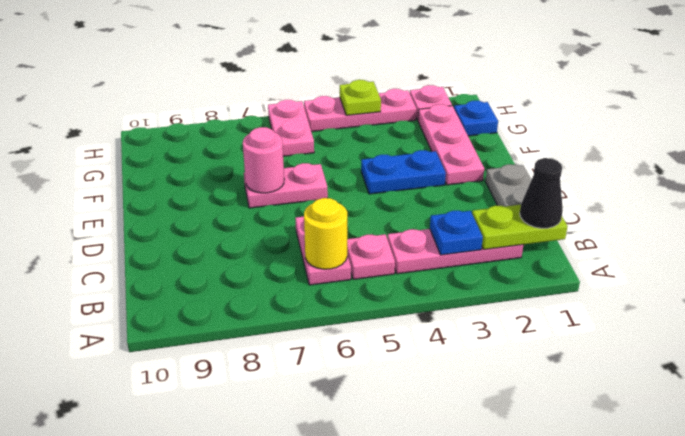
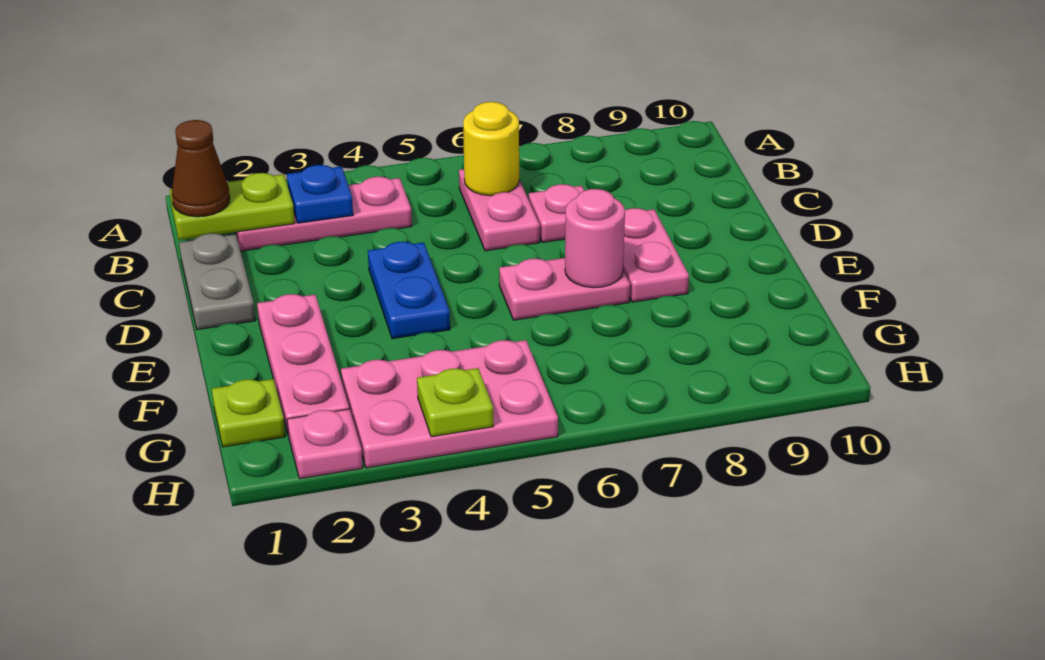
black cone B1 level 3 -> brown cone B1 level 3
pink plate B5 level 1 -> pink plate C7 level 1
blue plate E3:E4 level 1 -> blue plate D4:E4 level 1
blue plate G1 level 1 -> lime plate G1 level 1
pink plate G6:H6 level 1 -> pink plate D8:E8 level 1
pink plate H3:H5 level 1 -> pink plate G3:H5 level 1

